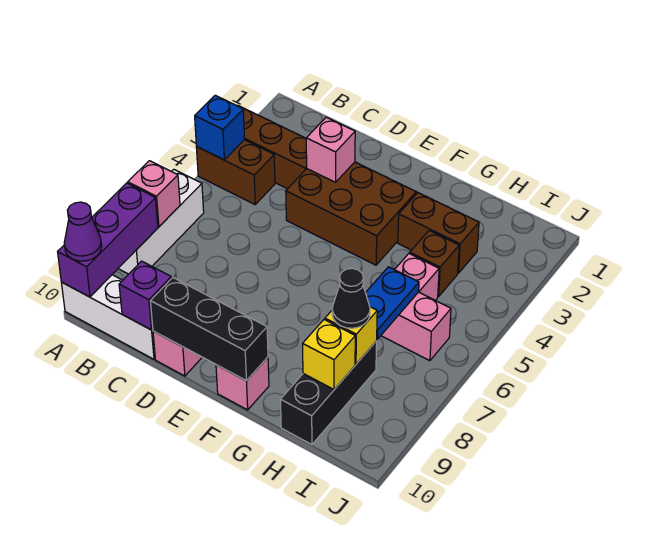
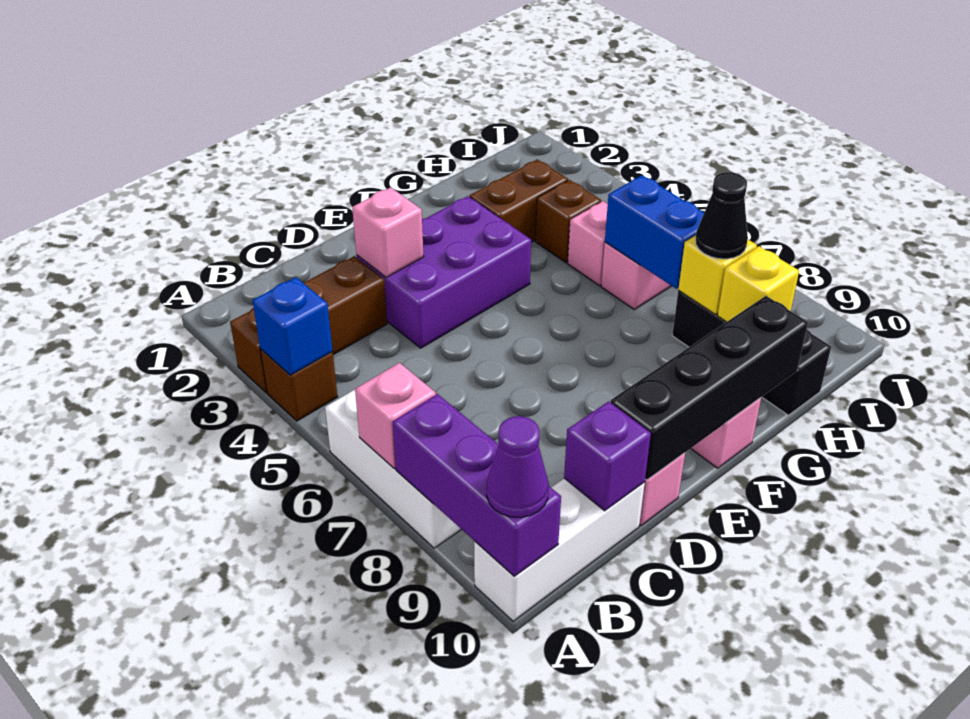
brown brick A4:B4 level 1 -> brown brick A4 level 1
brown brick D3:F4 level 1 -> purple brick D3:F4 level 1
black brick D10:F10 level 2 -> black brick D10:G10 level 2
blue plate H6:H7 level 2 -> blue brick H6:H7 level 2

